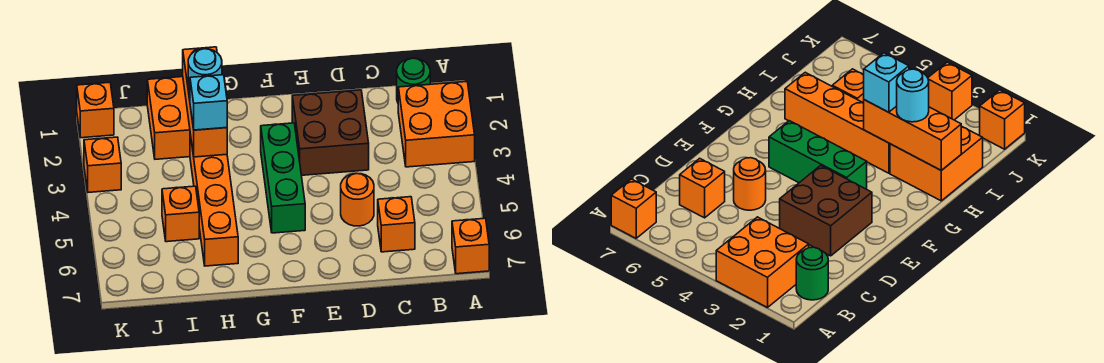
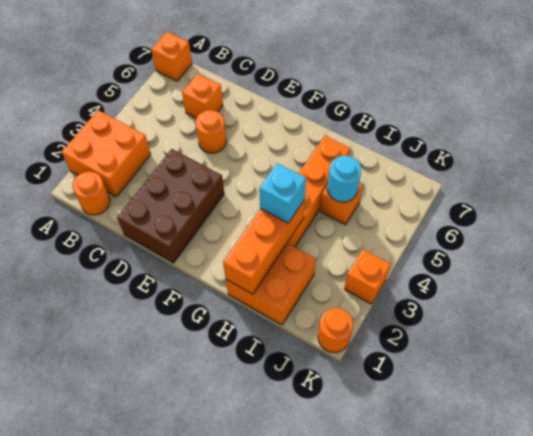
green round brick B1 level 1 -> orange round brick B1 level 1
brown brick D2:E3 level 1 -> brown brick D1:E3 level 1
green brick F3:F5 level 1 -> none
cyan round brick H2 level 3 -> cyan round brick I5 level 2
orange brick K1 level 1 -> orange round brick K1 level 1

